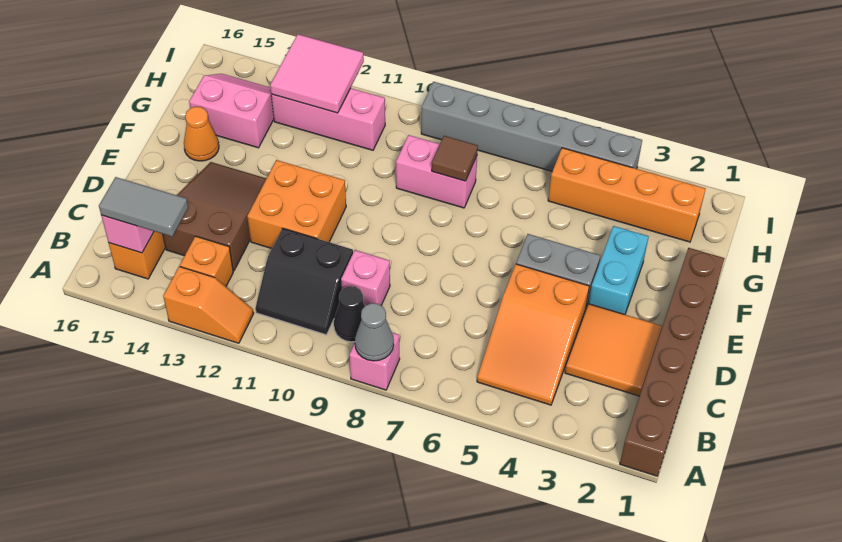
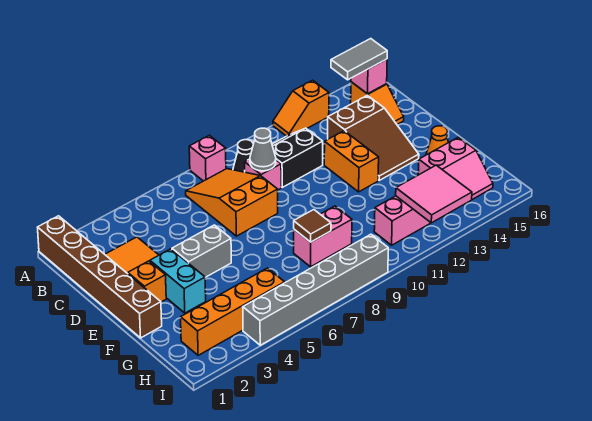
grey cone A8 level 2 -> grey cone C9 level 2
orange slope B4:D5 level 1 top D -> orange slope B7:D8 level 1 top D
orange brick B13 level 1 -> orange brick E2 level 1
orange brick D11:E12 level 1 -> orange brick D12:E12 level 1

